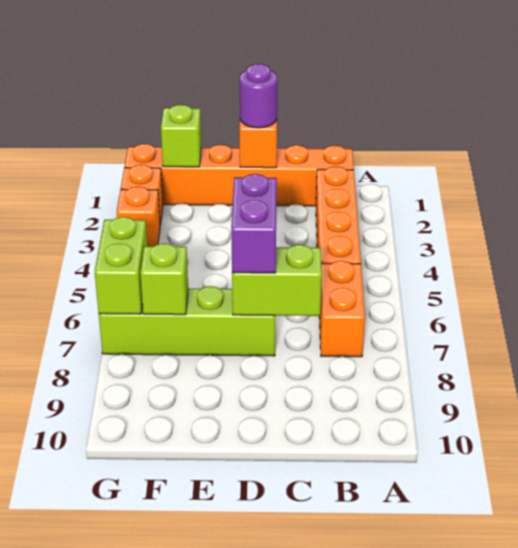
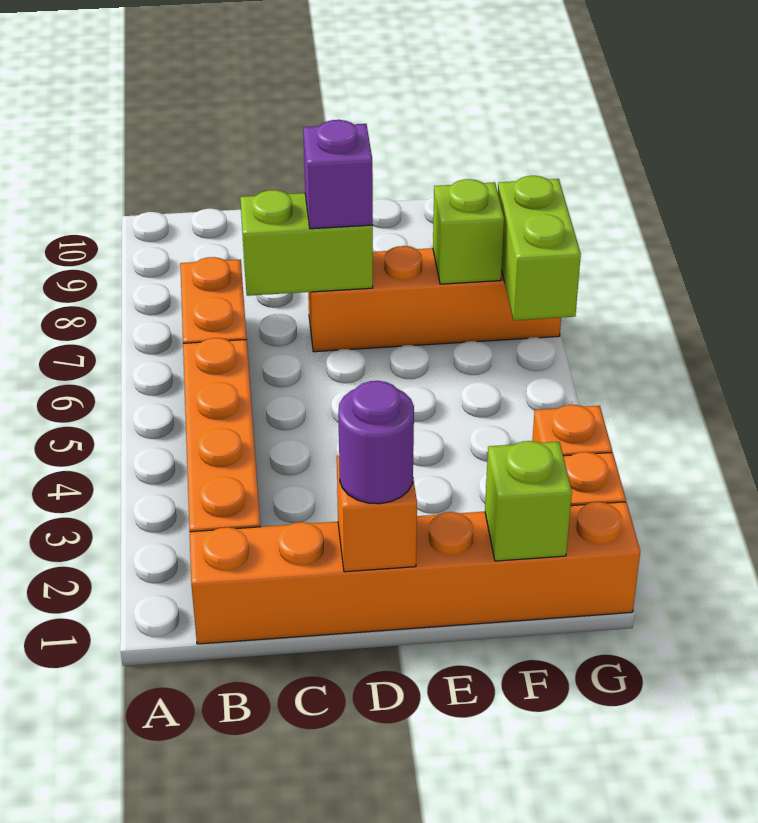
purple brick D6:D7 level 3 -> purple brick D7 level 3
lime brick D7:G7 level 1 -> orange brick D7:G7 level 1

